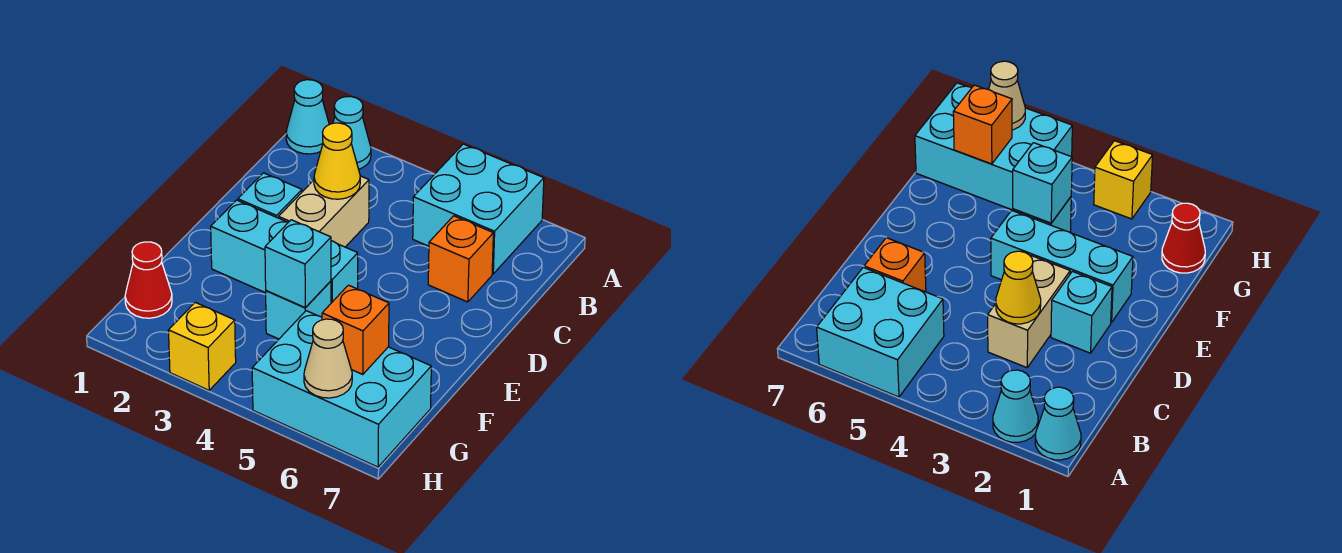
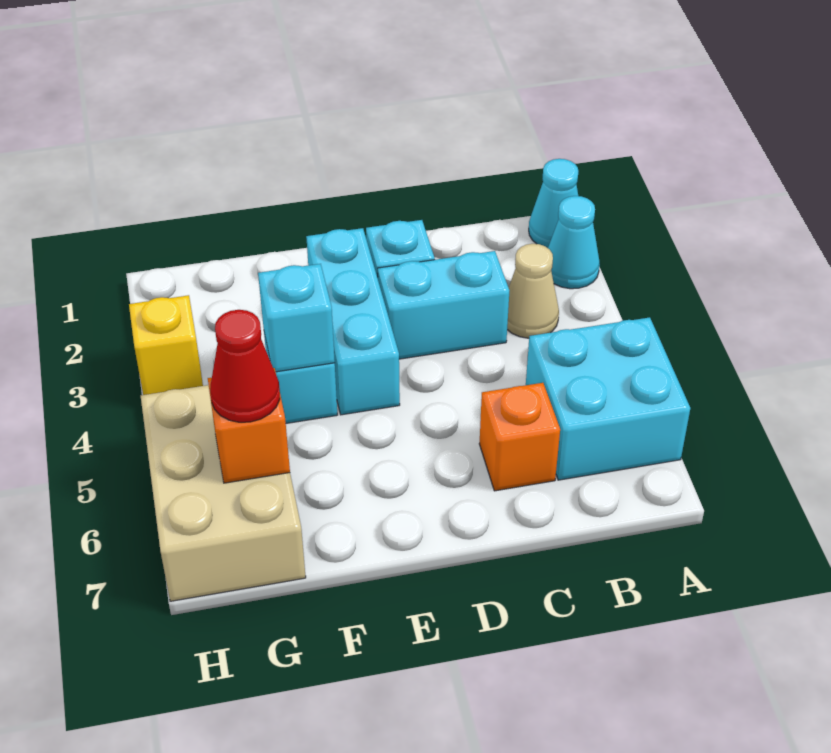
tan brick C3:D3 level 1 -> cyan brick C3:D3 level 1
yellow cone C3 level 2 -> none
red cone G1 level 1 -> red cone G6 level 3
cyan brick G5:H7 level 1 -> tan brick G5:H7 level 1
tan cone H6 level 2 -> tan cone B3 level 1

